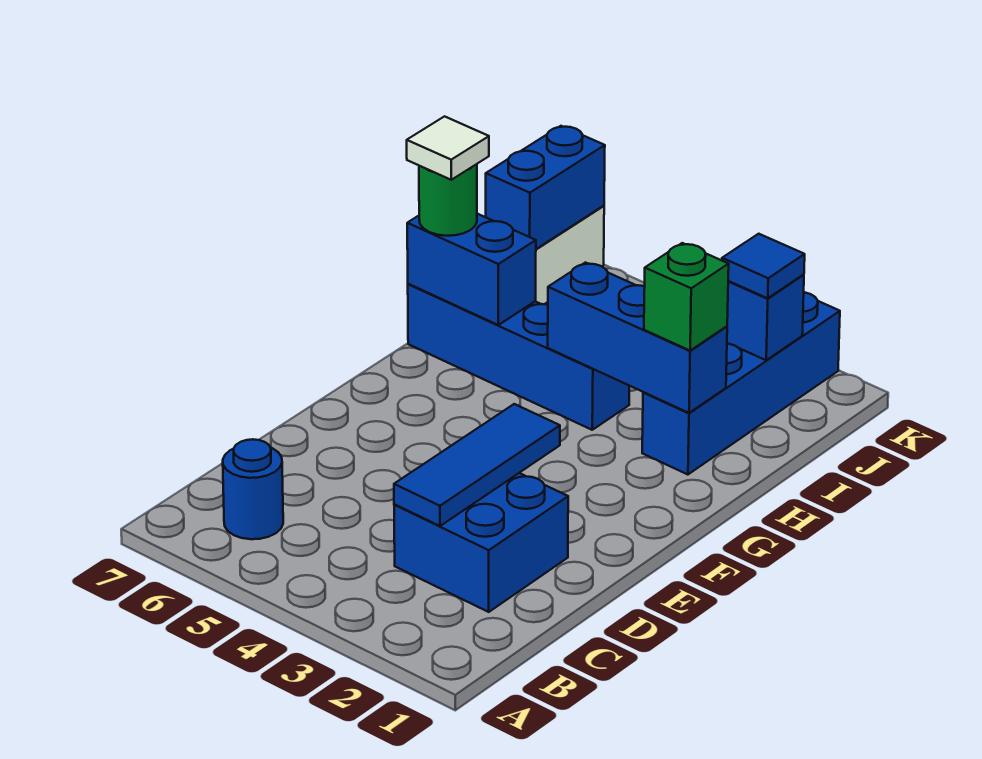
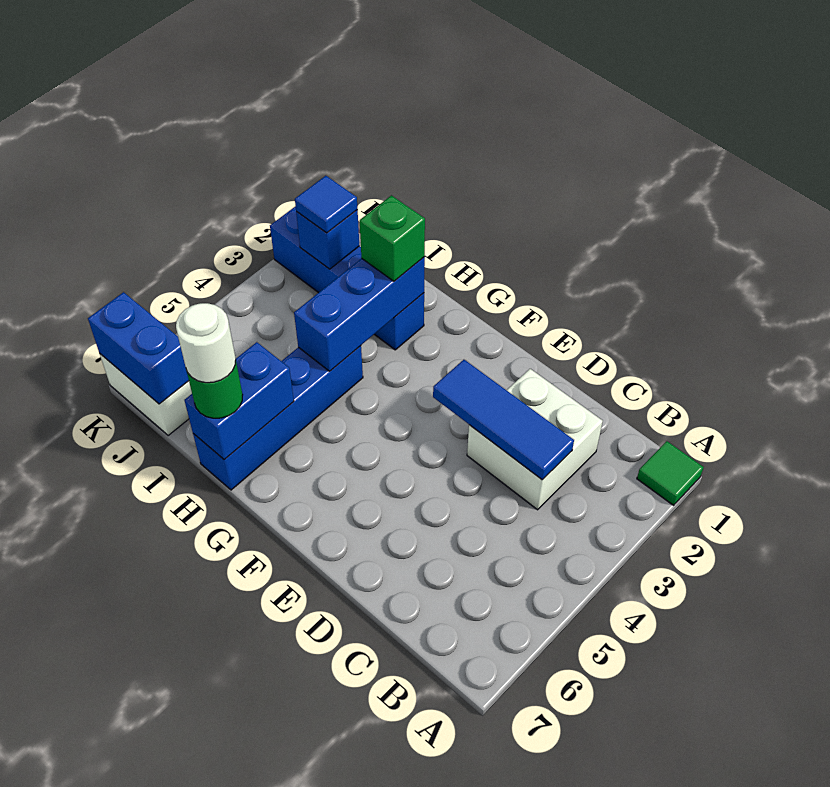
none -> green tile A1 level 1
blue round brick B6 level 1 -> none
blue brick C2:D3 level 1 -> white brick C2:D3 level 1
white tile H7 level 4 -> white round brick H7 level 4

